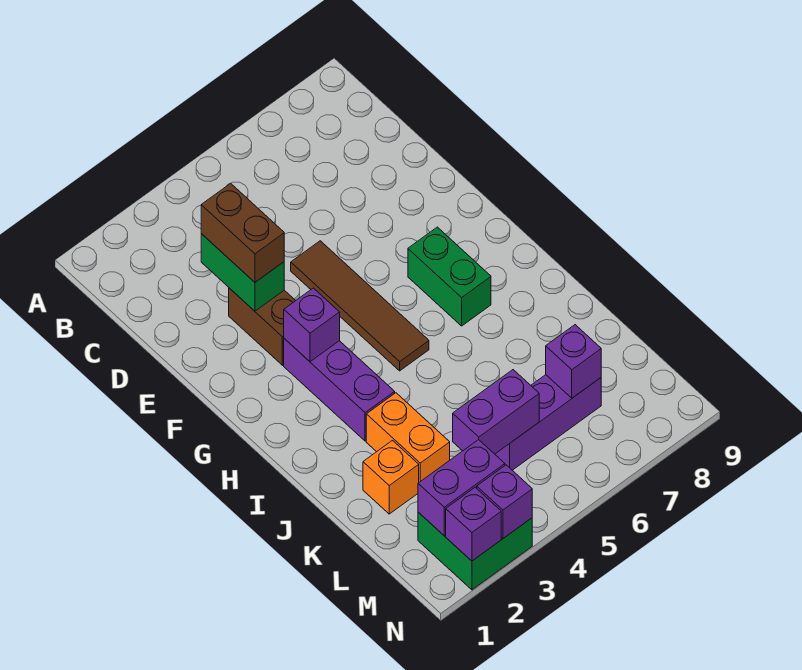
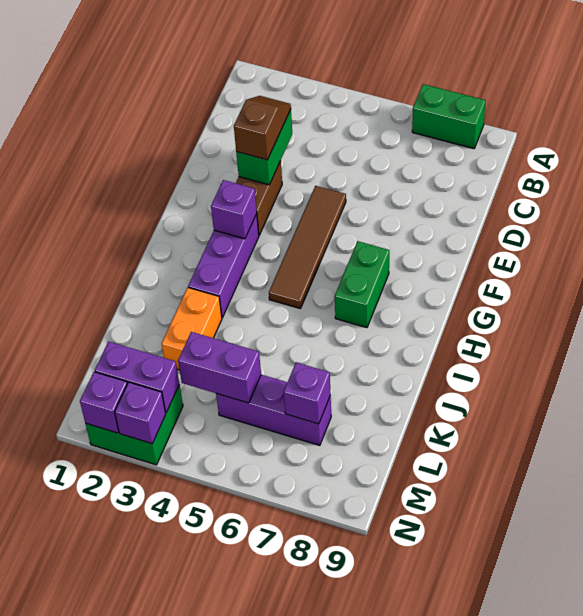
none -> green brick A7:A8 level 1
brown brick D3:E3 level 3 -> brown slope D3:E3 level 3 top E
orange brick K2 level 1 -> none

